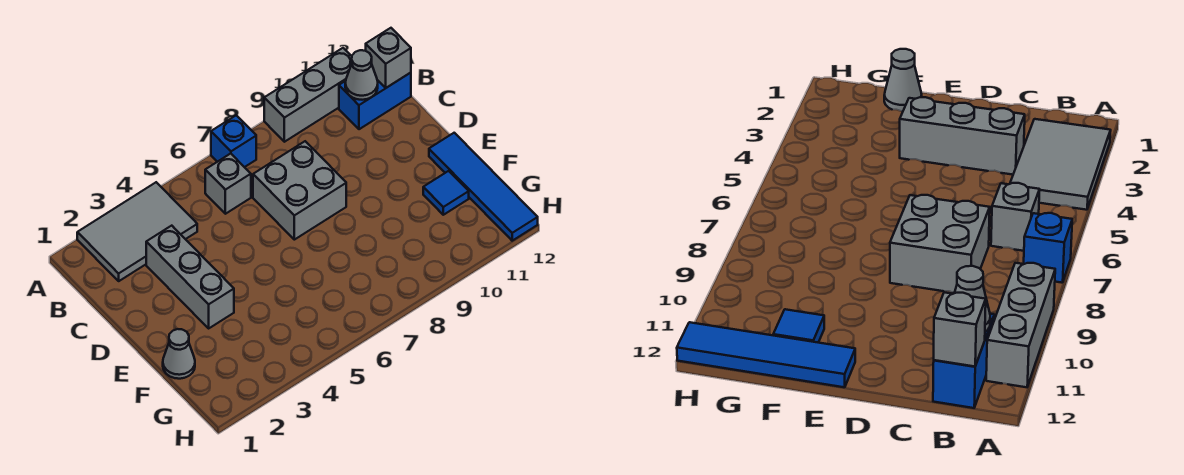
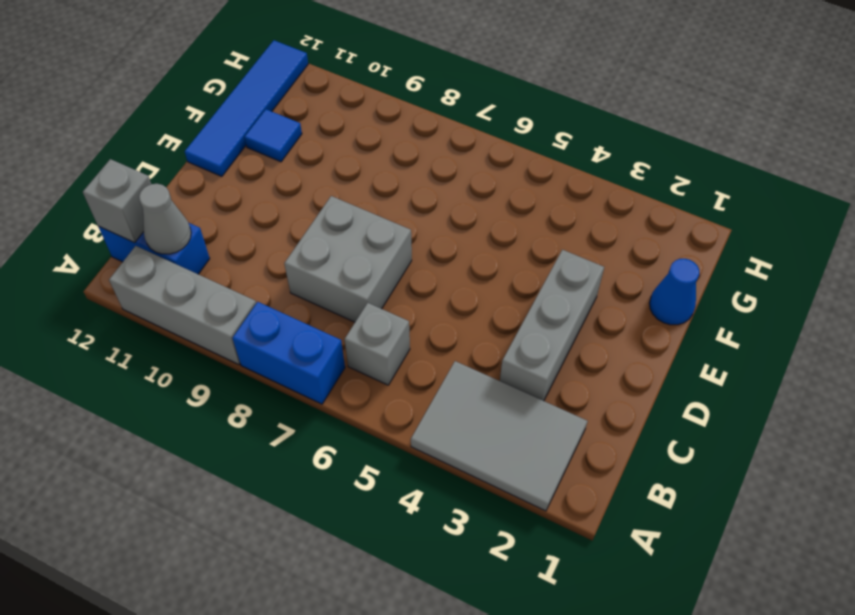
blue brick A7 level 1 -> blue brick A7:A8 level 1
grey cone F1 level 1 -> blue cone F1 level 1

